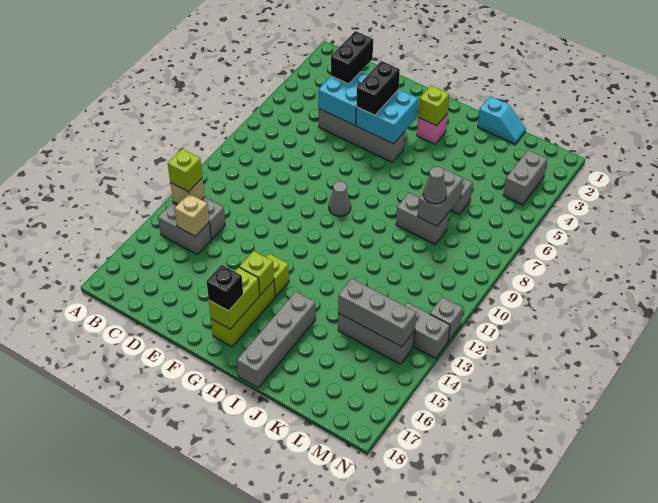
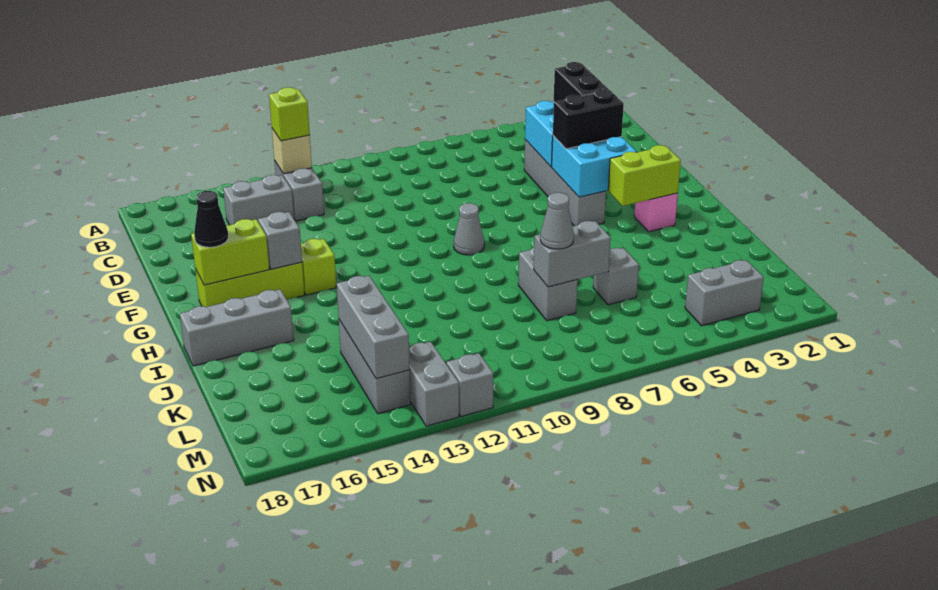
grey brick B14:C14 level 1 -> grey brick C14:C15 level 1
tan brick C14 level 2 -> none
black brick D3:D4 level 3 -> black brick D4:E4 level 3
lime brick G15 level 2 -> grey brick G15 level 2
black brick G17 level 3 -> black cone G17 level 3
lime brick H3 level 2 -> lime brick H3:H4 level 2
grey brick I15:I18 level 1 -> grey brick I16:I18 level 1
cyan slope J1:K1 level 1 top J -> none

